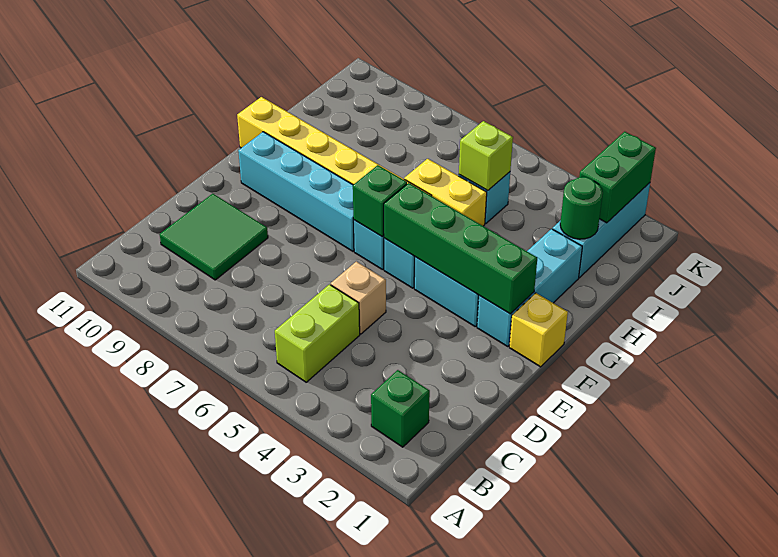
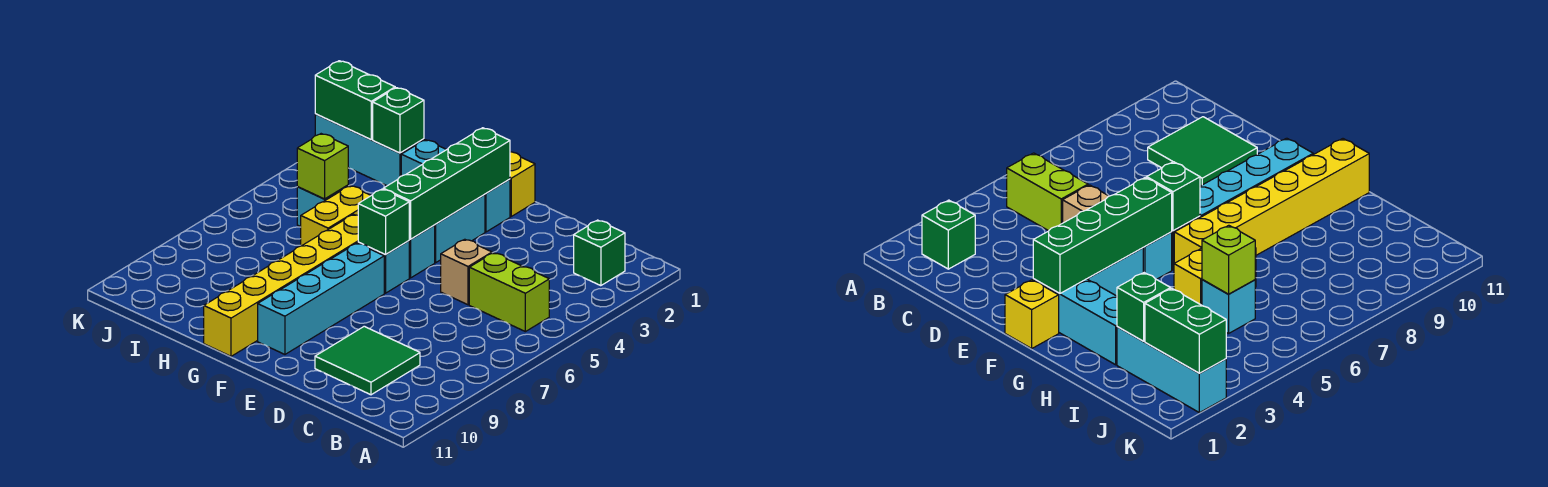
green round brick I2 level 2 -> green brick I2 level 2

